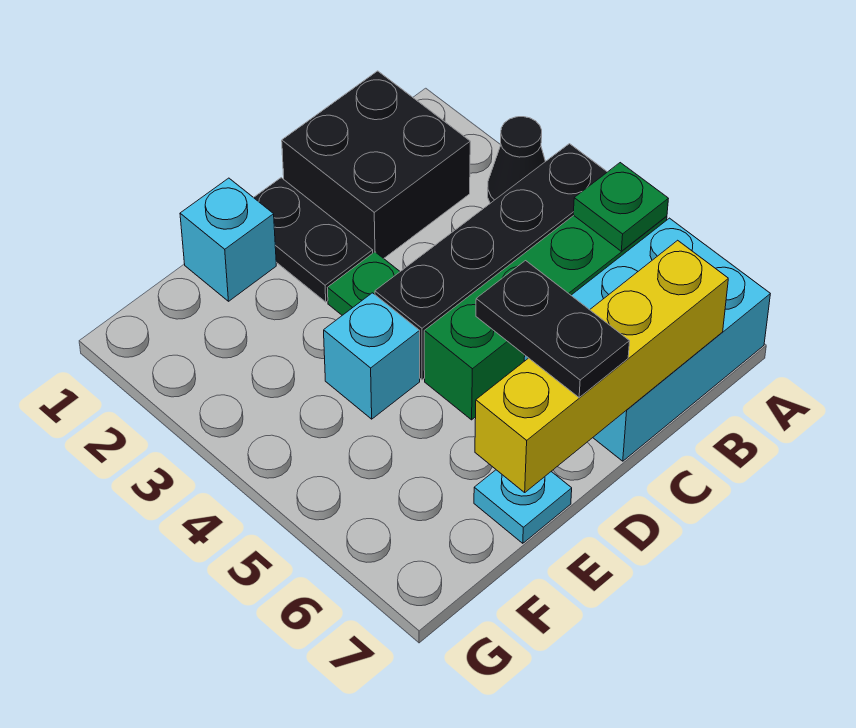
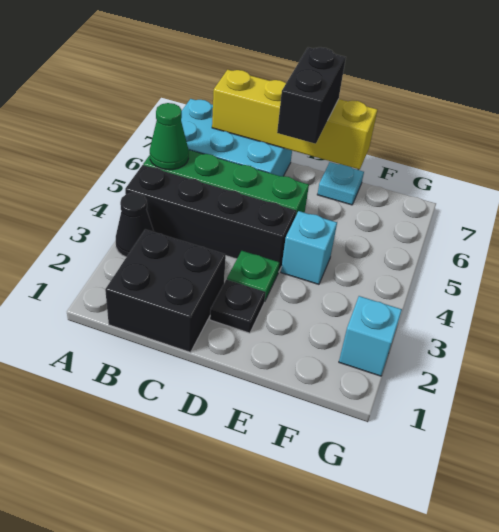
green plate A5 level 2 -> green cone A5 level 2
black plate D1:D2 level 1 -> black plate D2 level 1
black plate D6:D7 level 3 -> black brick D6:D7 level 3
cyan brick E1 level 1 -> cyan brick G2 level 1

